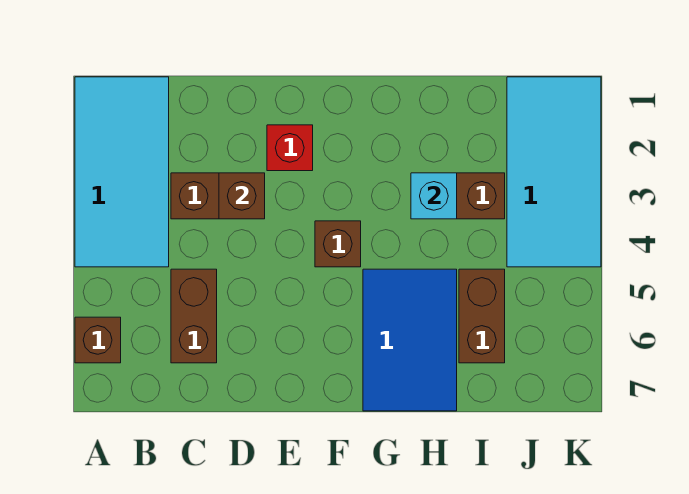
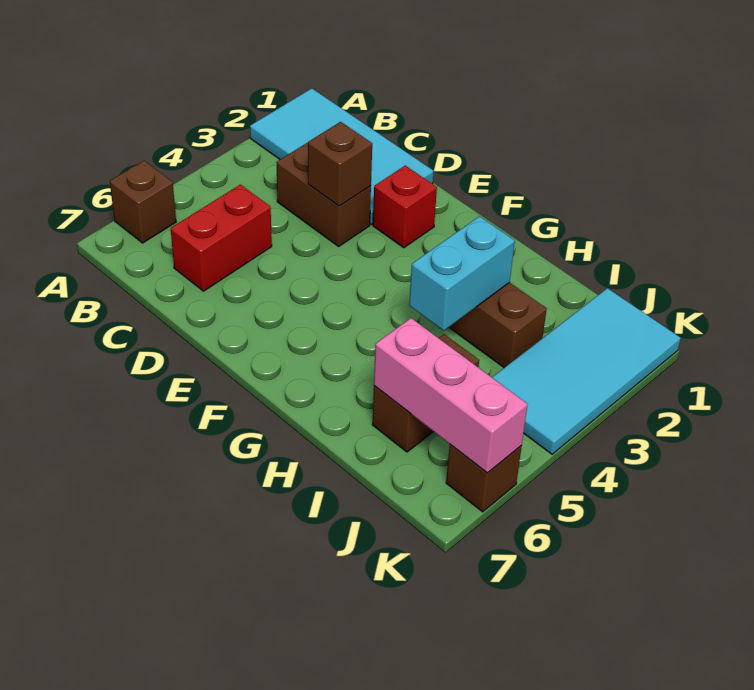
cyan tile A1:B4 level 1 -> cyan tile A1:D2 level 1
brown brick C5:C6 level 1 -> red brick C5:C6 level 1
brown brick F4 level 1 -> brown brick K6 level 1
blue tile G5:H7 level 1 -> none
cyan brick H3 level 2 -> cyan brick H3:H4 level 2
none -> pink brick I6:K6 level 2

